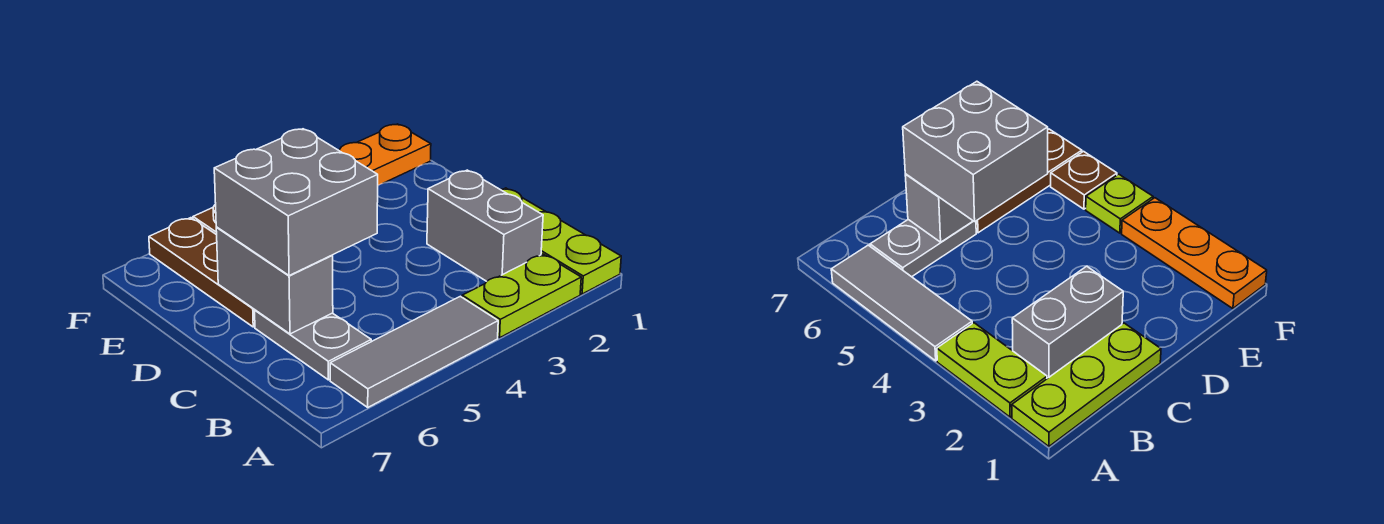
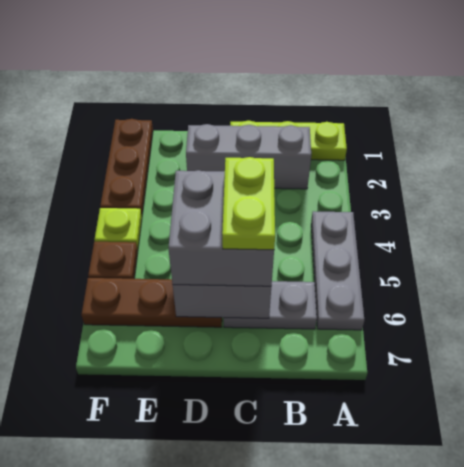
lime plate A2:A3 level 1 -> lime plate C5:C6 level 4
grey tile A4:A6 level 1 -> grey plate A4:A6 level 1
grey brick B2:C2 level 1 -> grey brick B2:D2 level 1
orange plate F1:F3 level 1 -> brown plate F1:F3 level 1

